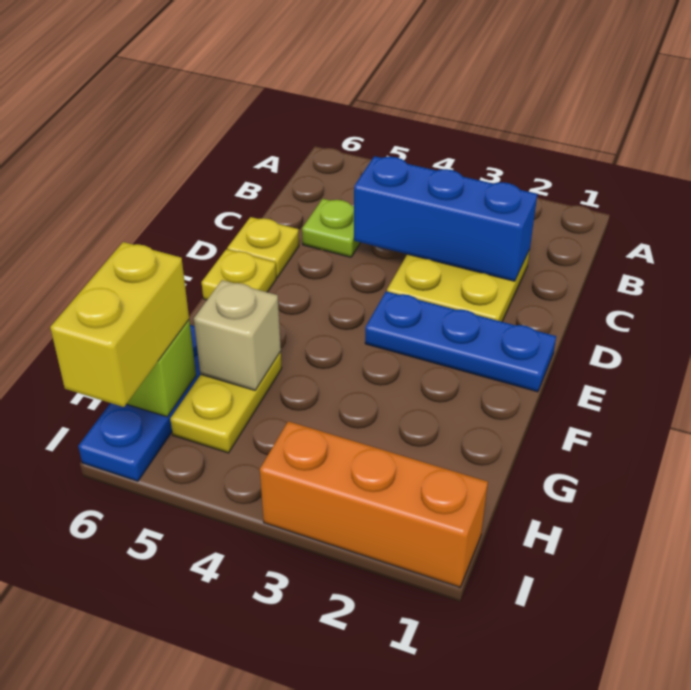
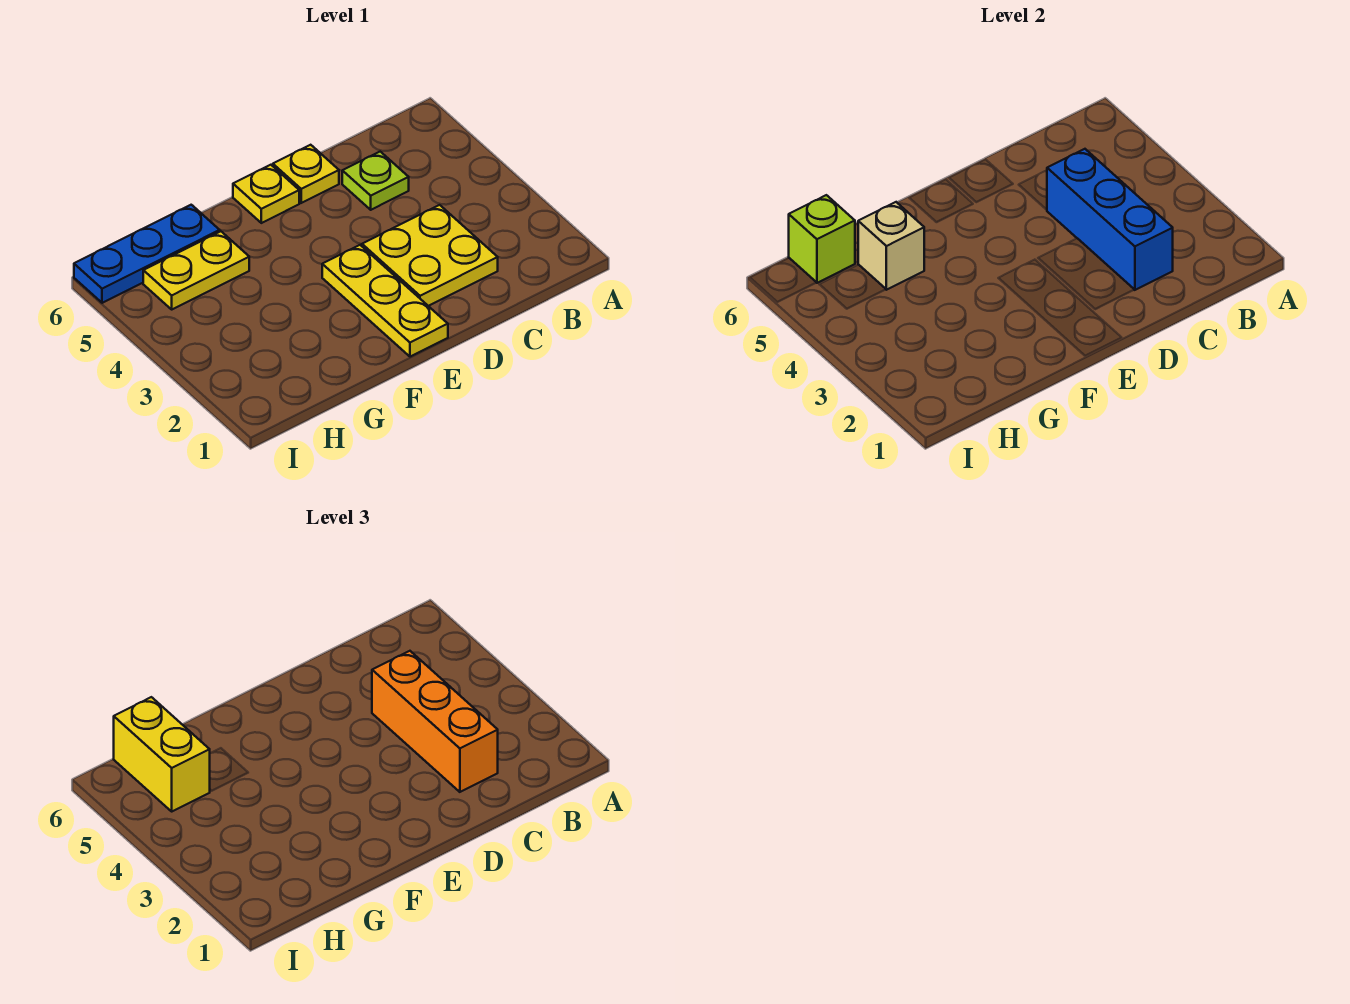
blue plate E1:E3 level 1 -> yellow plate E1:E3 level 1
yellow brick H6:I6 level 3 -> yellow brick H5:H6 level 3
orange brick I1:I3 level 1 -> orange brick C2:C4 level 3

